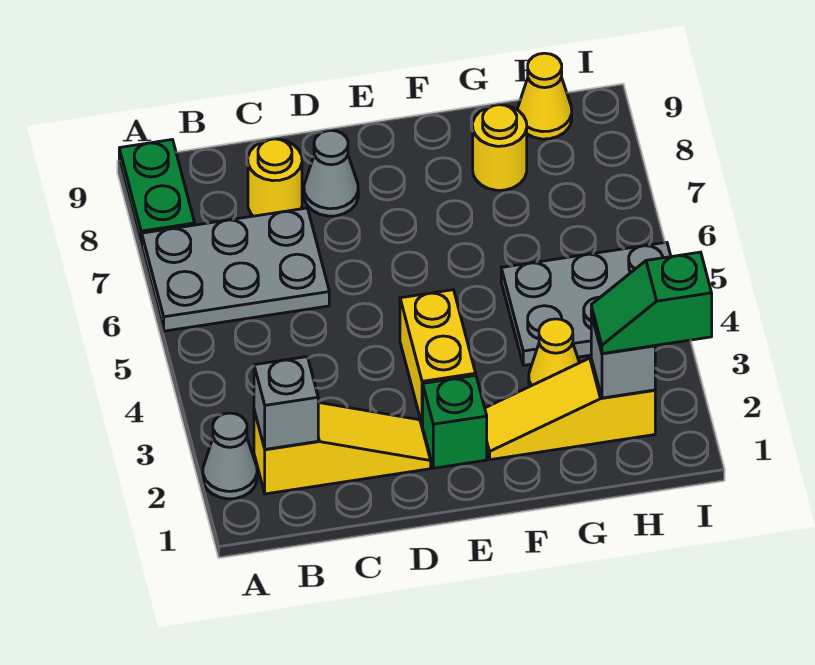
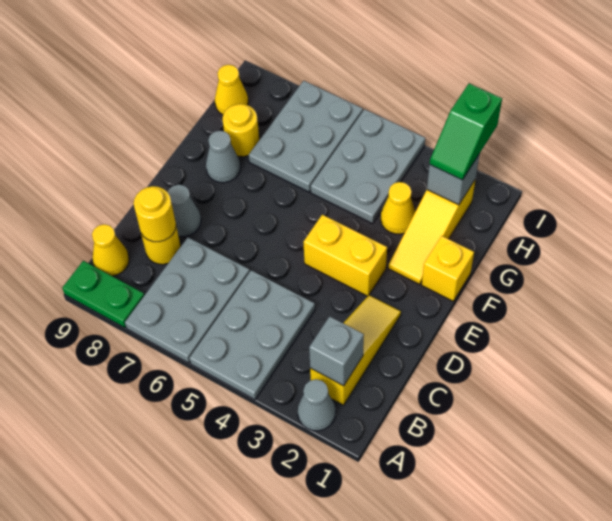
none -> grey plate A4:C5 level 1
none -> yellow cone B9 level 1
none -> yellow round brick C8 level 2
green brick E2 level 1 -> none
none -> yellow brick F1 level 1
none -> grey cone F8 level 1
none -> grey plate G6:I7 level 1

